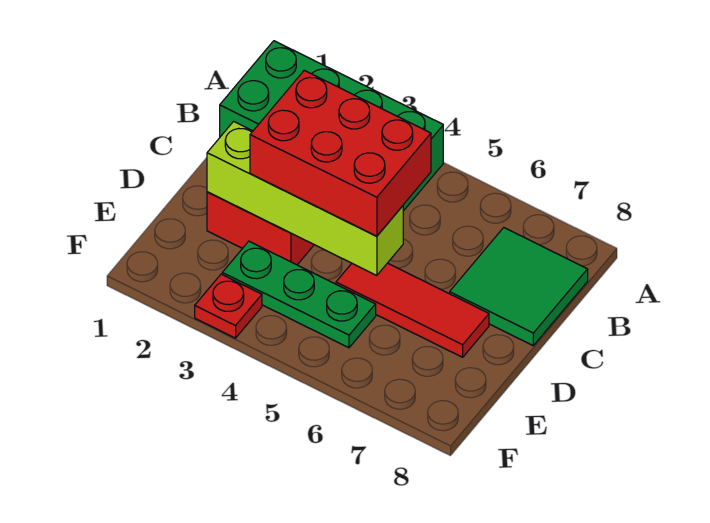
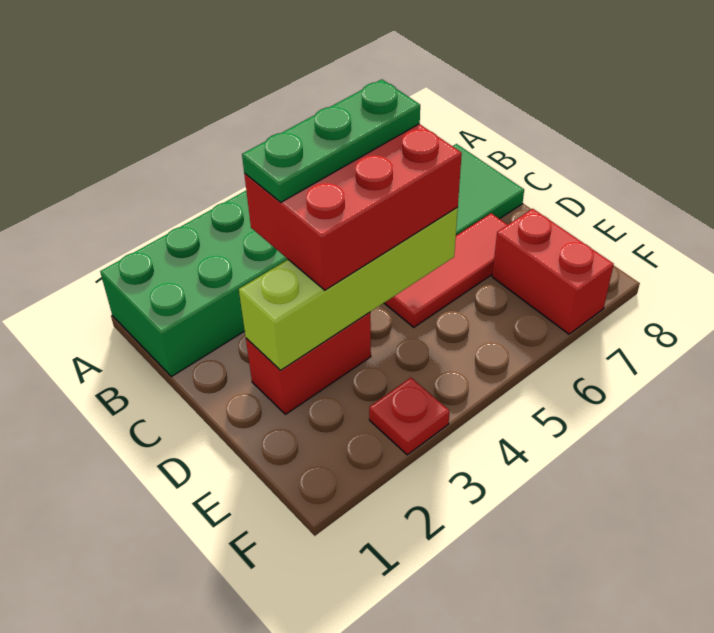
green plate E3:E5 level 1 -> green plate C3:C5 level 4
none -> red brick E7:F7 level 1

